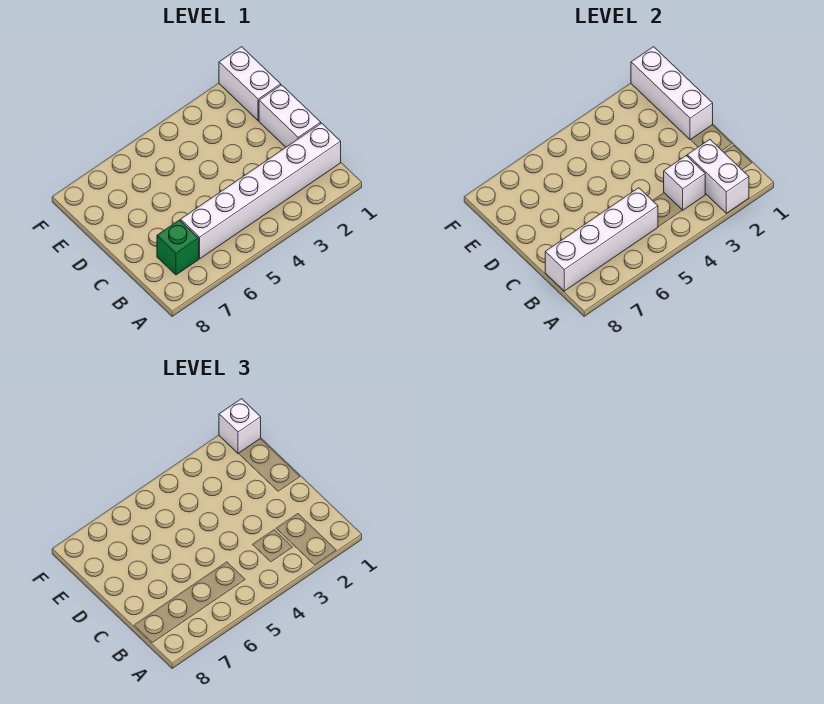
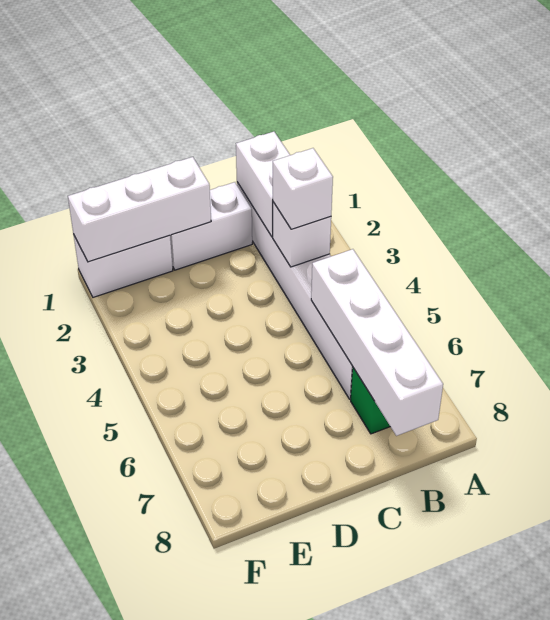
white brick A2:B2 level 2 -> white brick B1:B2 level 2
white brick F1 level 3 -> white brick B3 level 3

